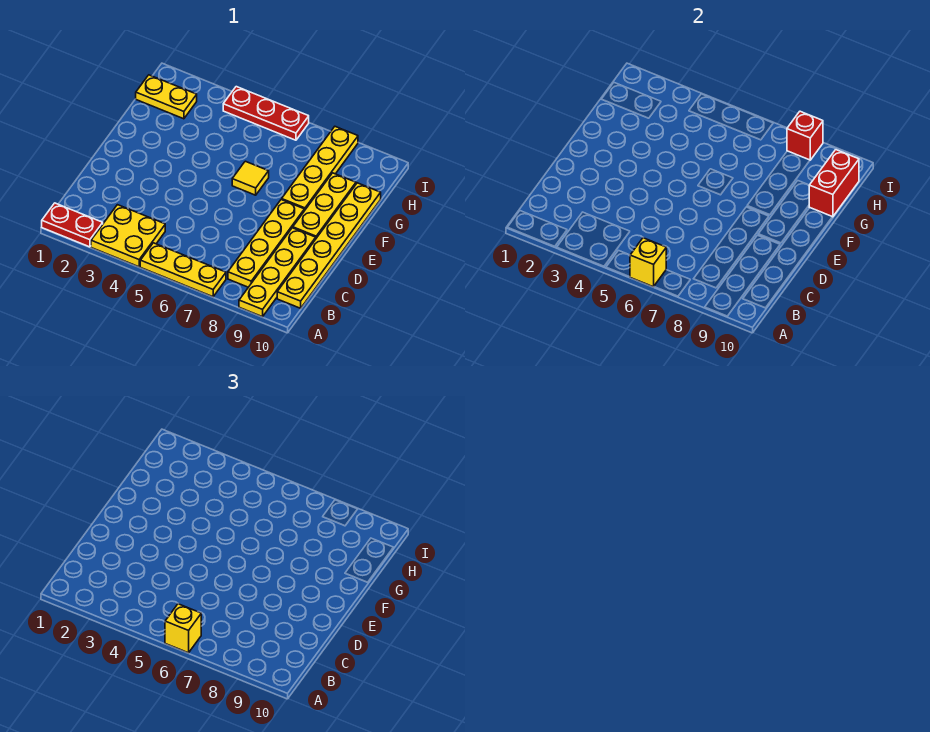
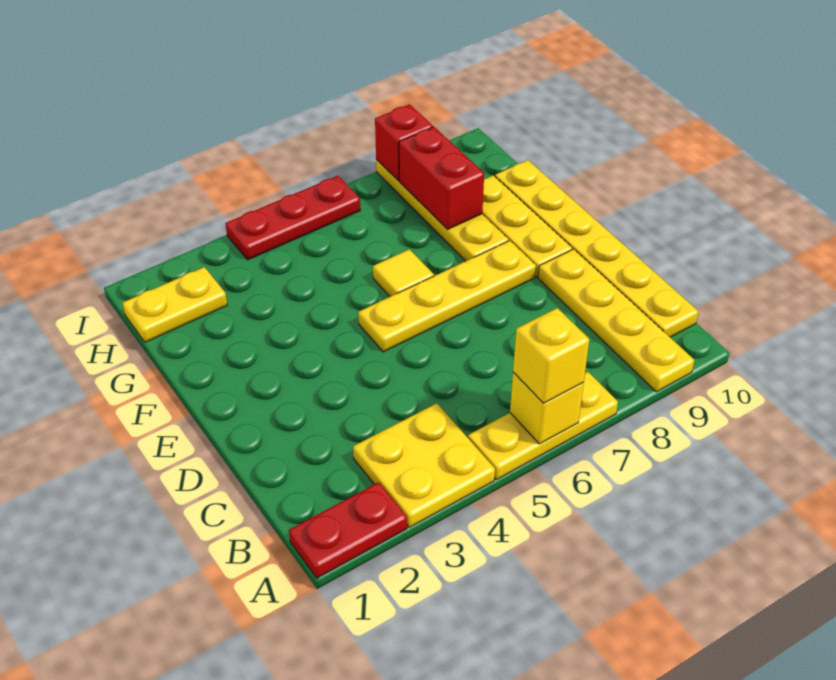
yellow plate B8:E8 level 1 -> yellow plate E5:E8 level 1
red brick G10:H10 level 2 -> red brick G8:H8 level 2

